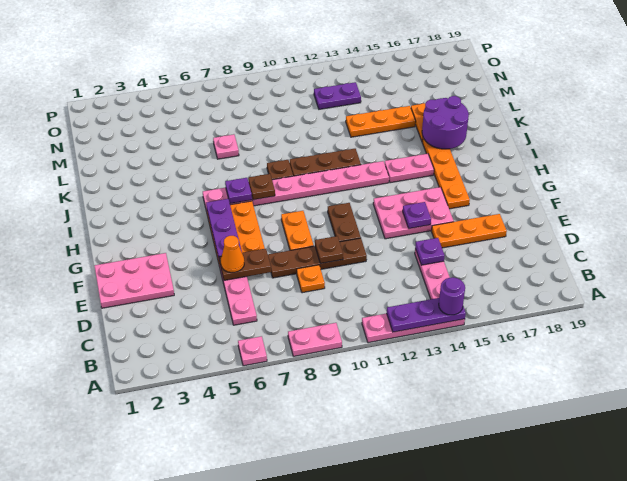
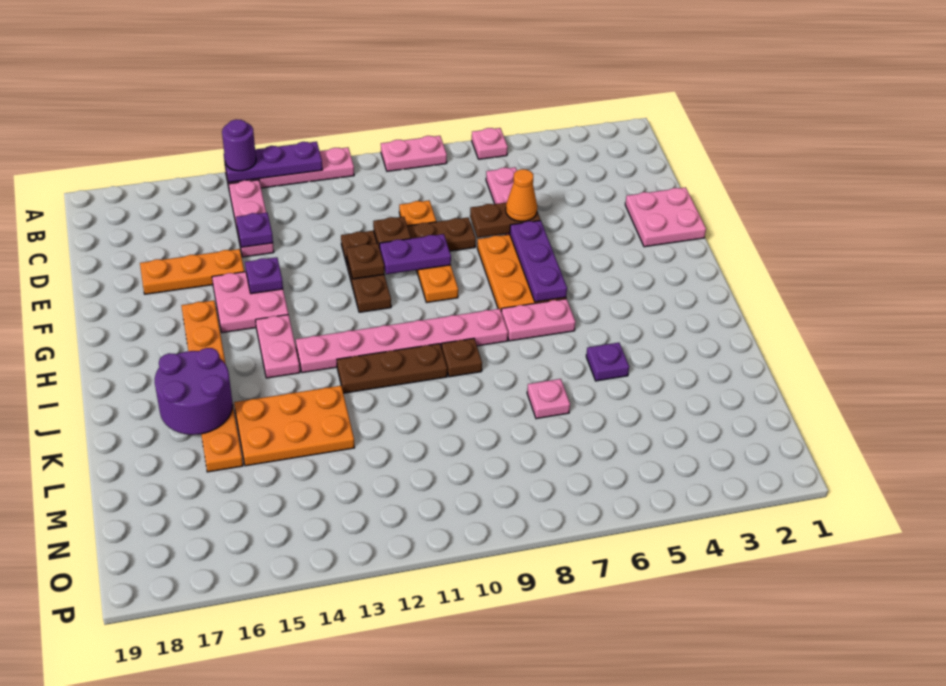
pink plate E1:F3 level 1 -> pink plate E1:F2 level 1
pink plate F13:G15 level 1 -> pink plate F14:G15 level 1
purple plate I7 level 2 -> purple plate K5 level 1
brown plate I8 level 2 -> brown plate F11 level 2
pink plate I14:I15 level 1 -> pink plate H14:I14 level 1
orange plate L13:L15 level 1 -> orange plate K13:L15 level 1
purple plate N12:N13 level 1 -> purple plate F9:F10 level 2

